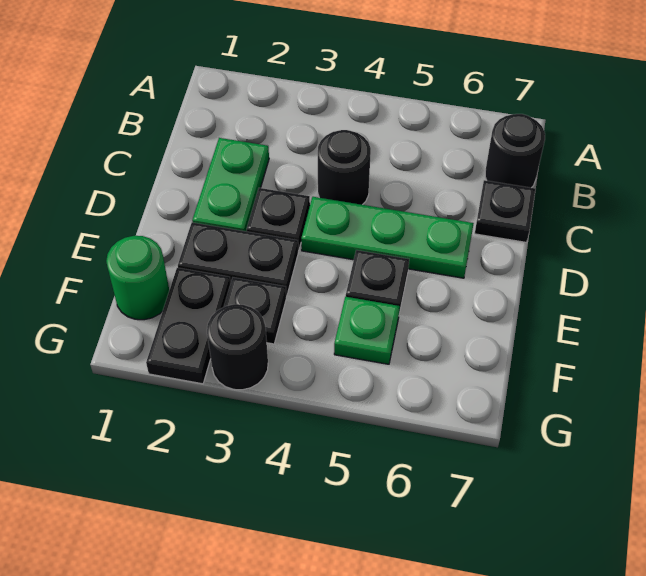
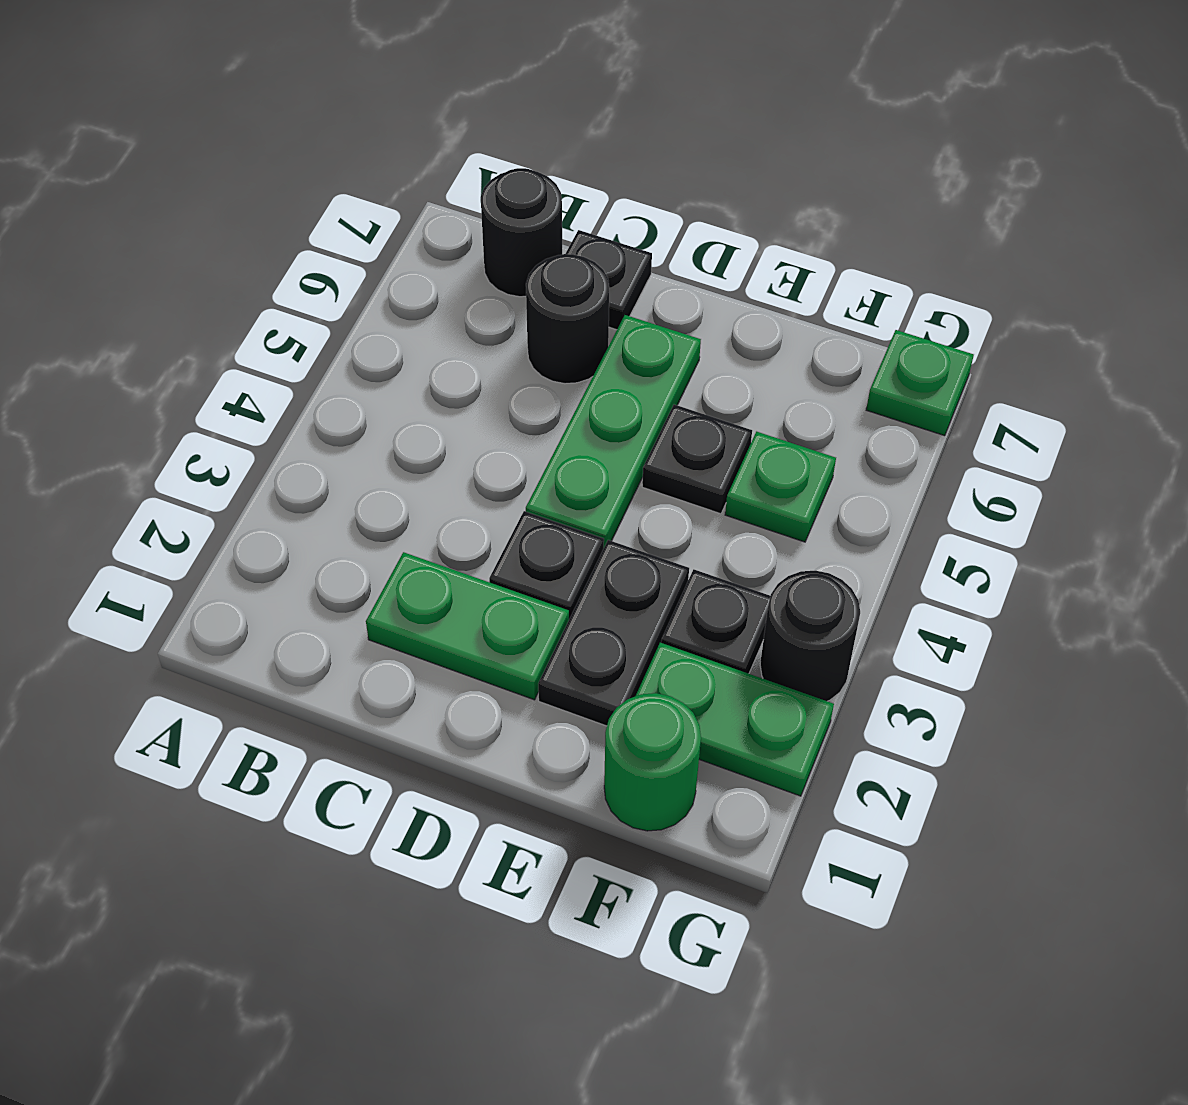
black round brick C4 level 1 -> black round brick C6 level 1
black plate F2:G2 level 1 -> green plate F2:G2 level 1
none -> green plate G7 level 1

